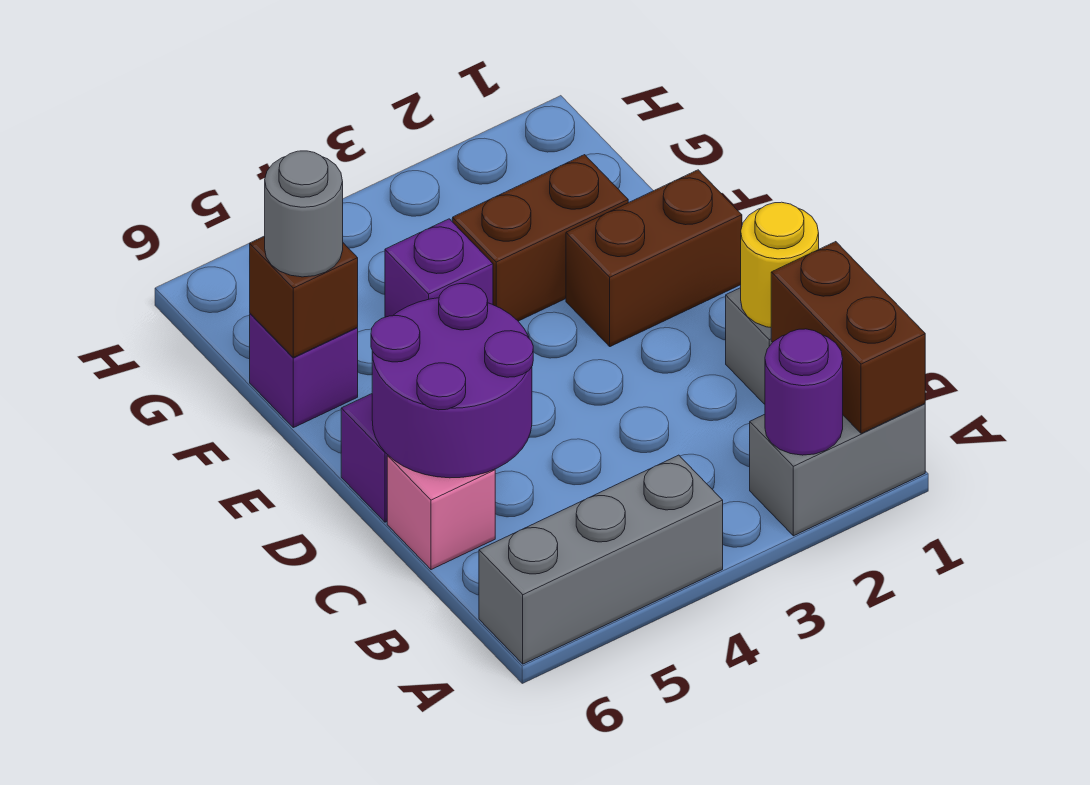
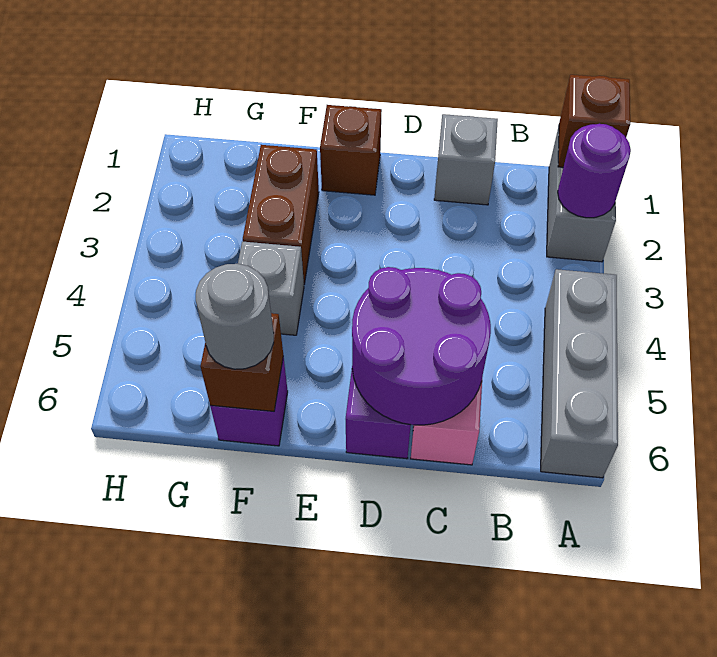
brown brick A1:B1 level 2 -> brown brick A1 level 2
yellow round brick C1 level 2 -> none
brown brick E1:E2 level 1 -> brown brick E1 level 1
purple brick F4 level 1 -> grey brick F4 level 1

